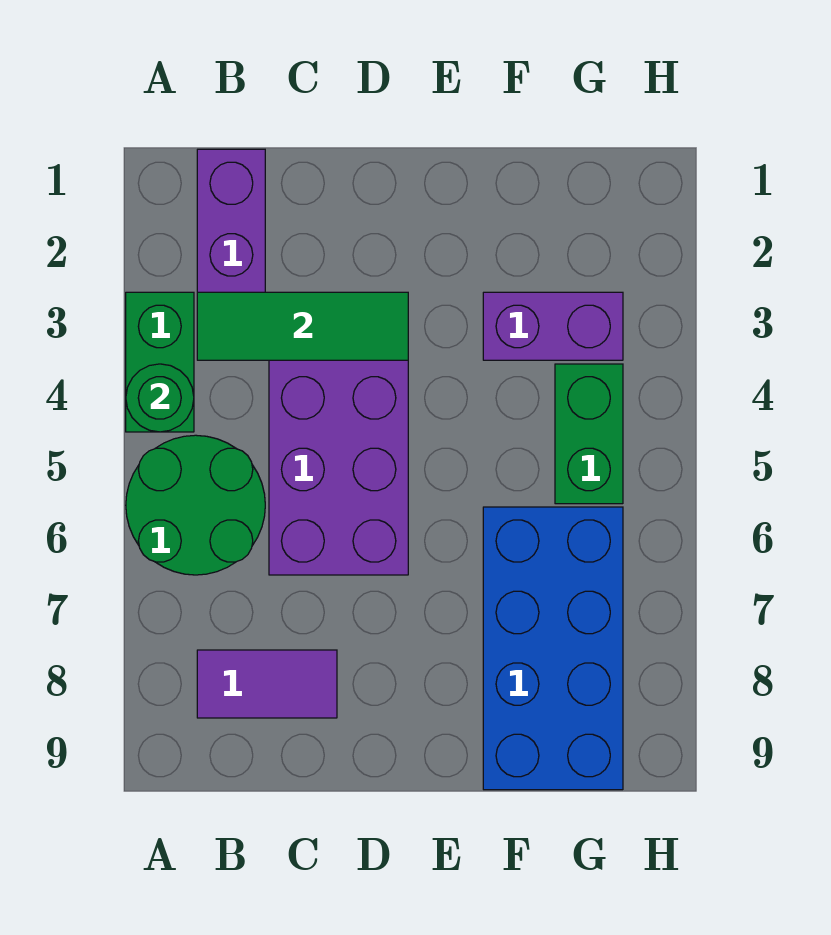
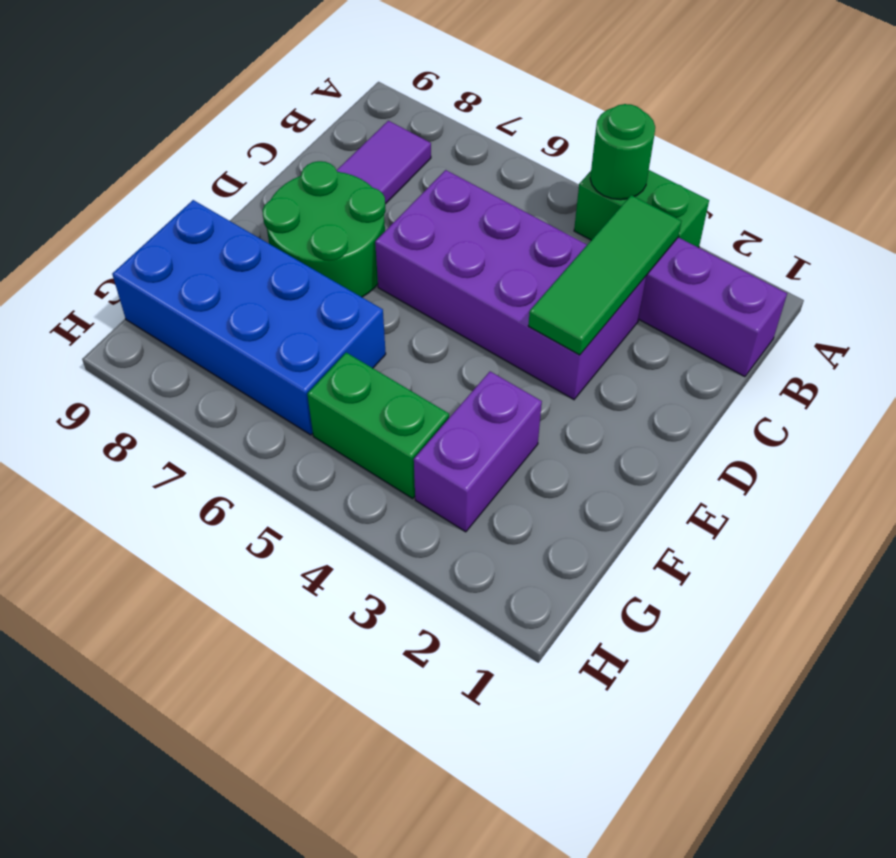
green round brick A5:B6 level 1 -> green round brick D7:E8 level 1

